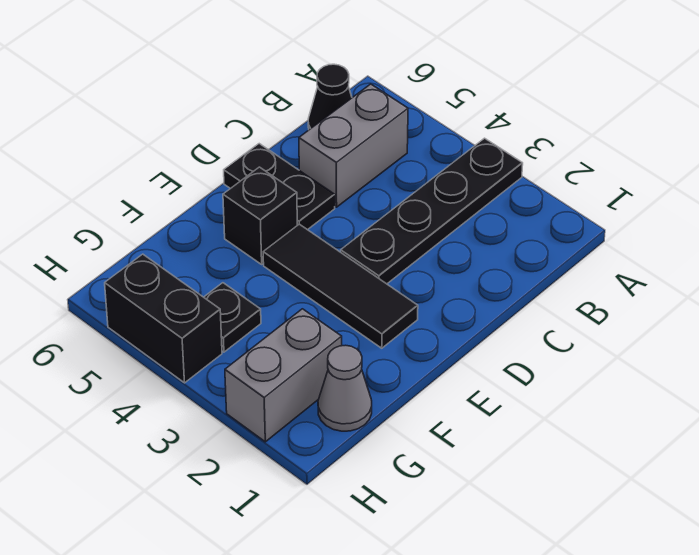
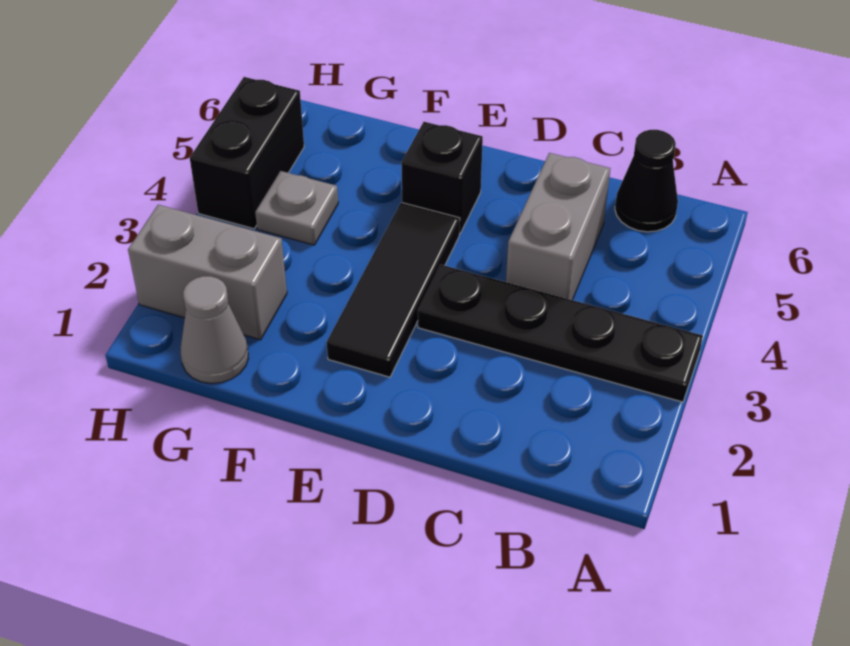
grey brick B5:C5 level 1 -> grey brick C4:C5 level 1
black plate D5:D6 level 1 -> none
black plate G4 level 1 -> grey plate G4 level 1

